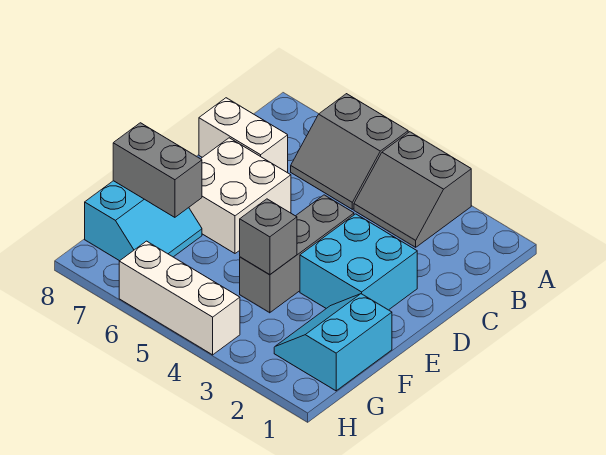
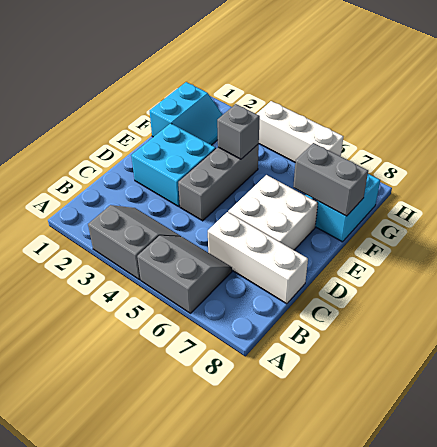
white brick C7:C8 level 1 -> white brick C6:C8 level 1

